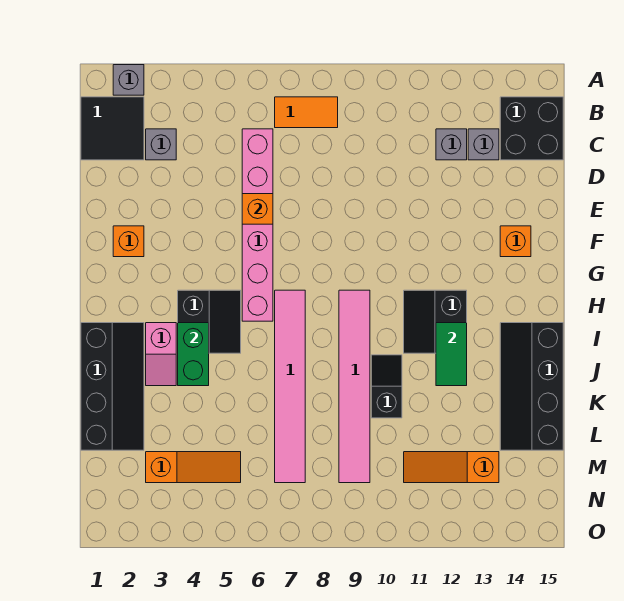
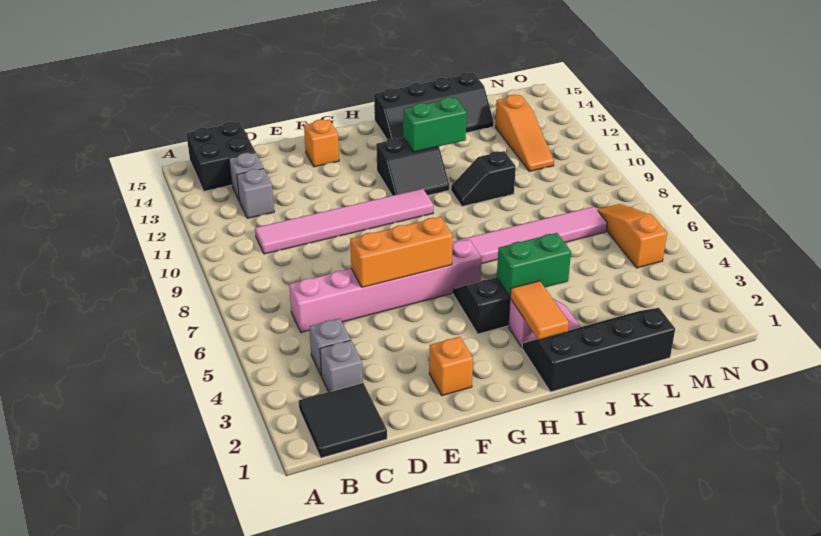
grey brick A2 level 1 -> grey brick C4 level 1
orange tile B7:B8 level 1 -> orange tile I2:I3 level 2
orange brick E6 level 2 -> orange brick E6:G6 level 2
pink tile H9:M9 level 1 -> pink tile C10:H10 level 1
green tile I12:J12 level 2 -> green brick I12:J12 level 2
orange slope M3:M5 level 1 top 3 -> orange slope N5:N7 level 1 top 5

